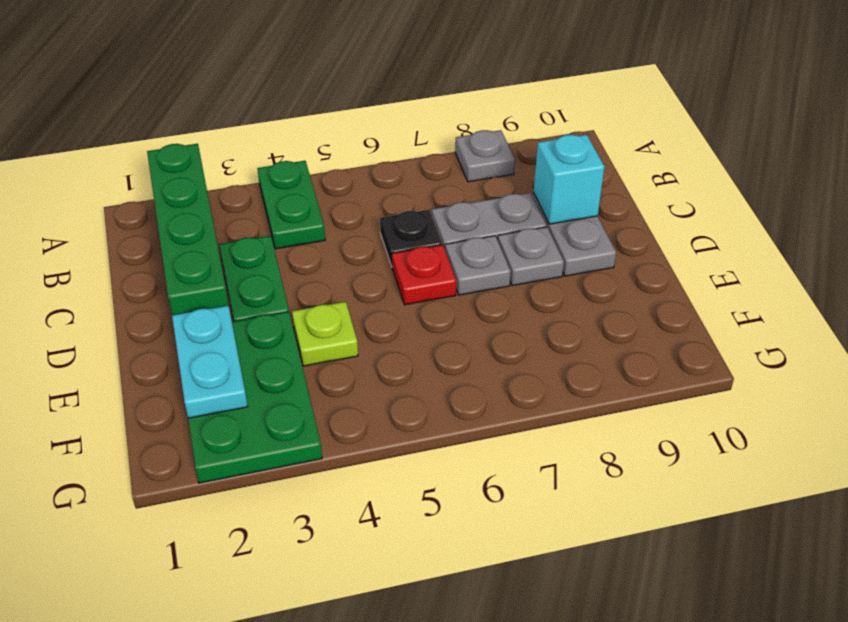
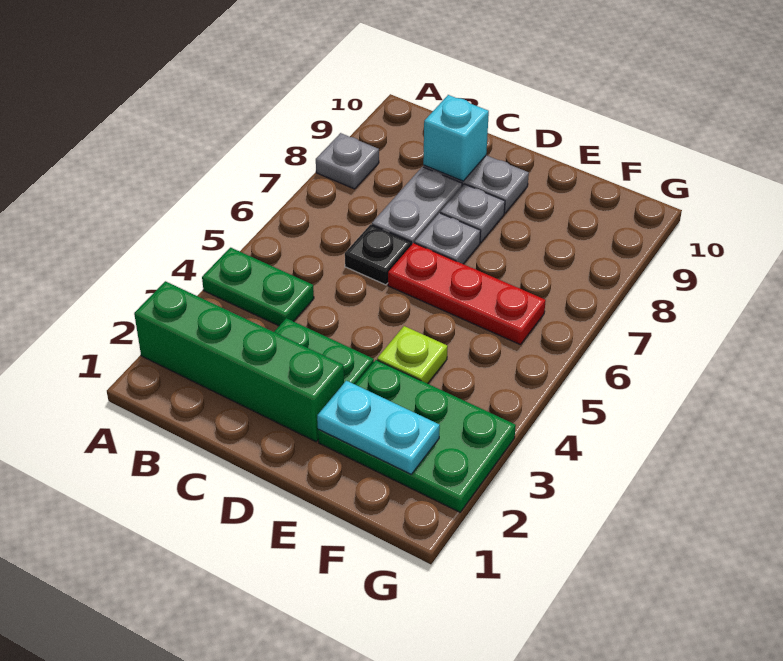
red plate D6 level 1 -> red plate D6:F6 level 1

